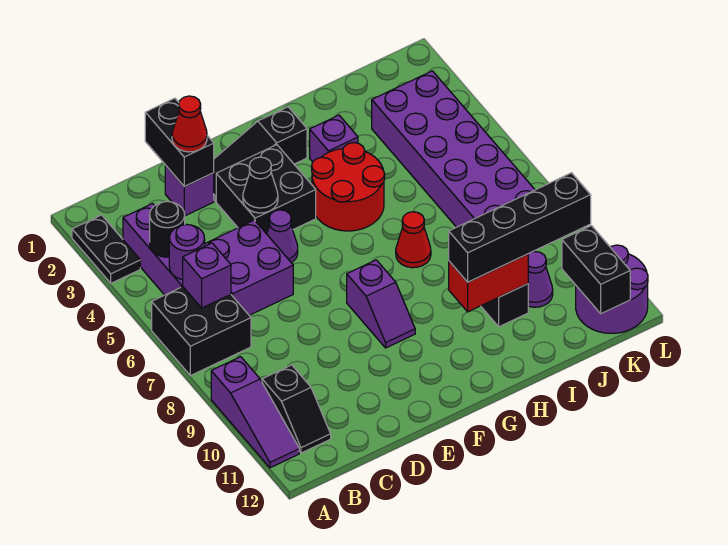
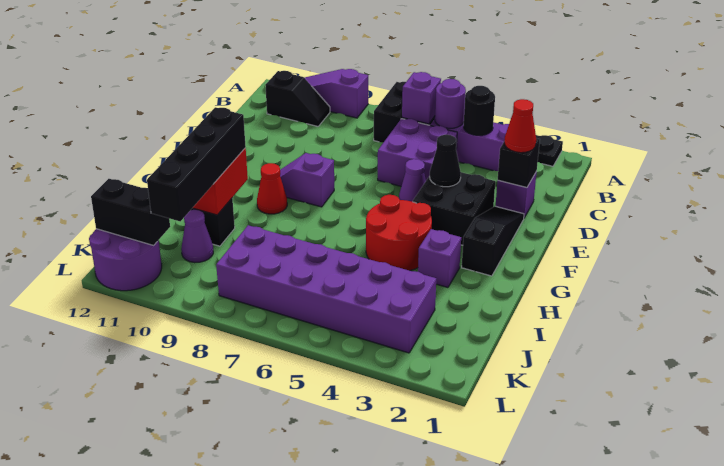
black slope B10:B11 level 1 top 10 -> black slope B10:B11 level 1 top 11
black brick D1:D2 level 2 -> black brick D2 level 2
red cone H7 level 1 -> red cone G9 level 1

